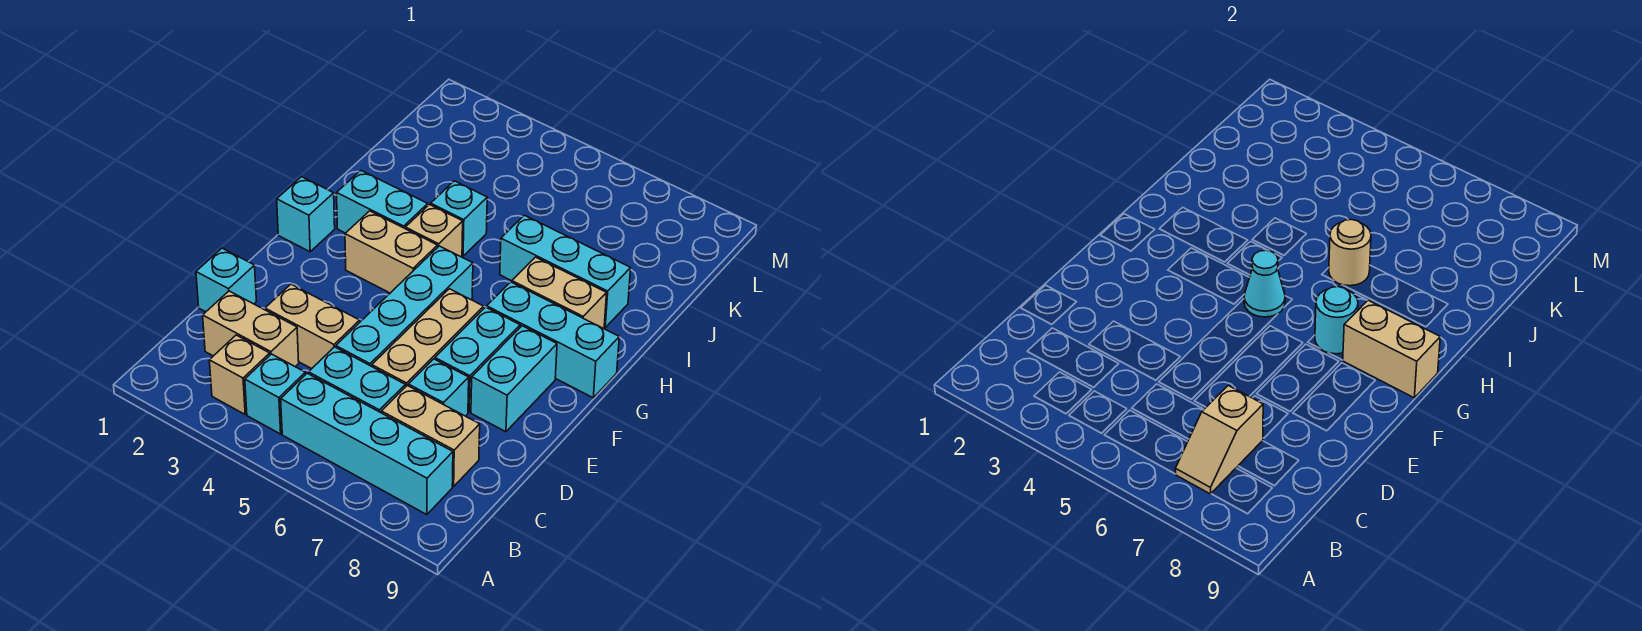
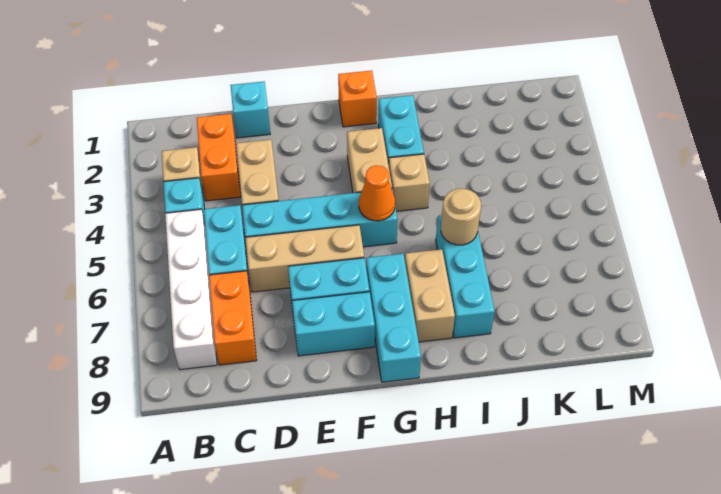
cyan brick B5:B8 level 1 -> white brick B5:B8 level 1
tan slope B7:C7 level 2 top C -> none
tan brick C2:C3 level 1 -> orange brick C2:C3 level 1
tan brick C7:C8 level 1 -> orange brick C7:C8 level 1
cyan brick D7 level 1 -> none
cyan brick G1 level 1 -> orange brick G1 level 1
cyan cone G5 level 2 -> orange cone G5 level 2
cyan round brick G7 level 2 -> none
tan brick G8:G9 level 2 -> none
cyan brick I4 level 1 -> none

